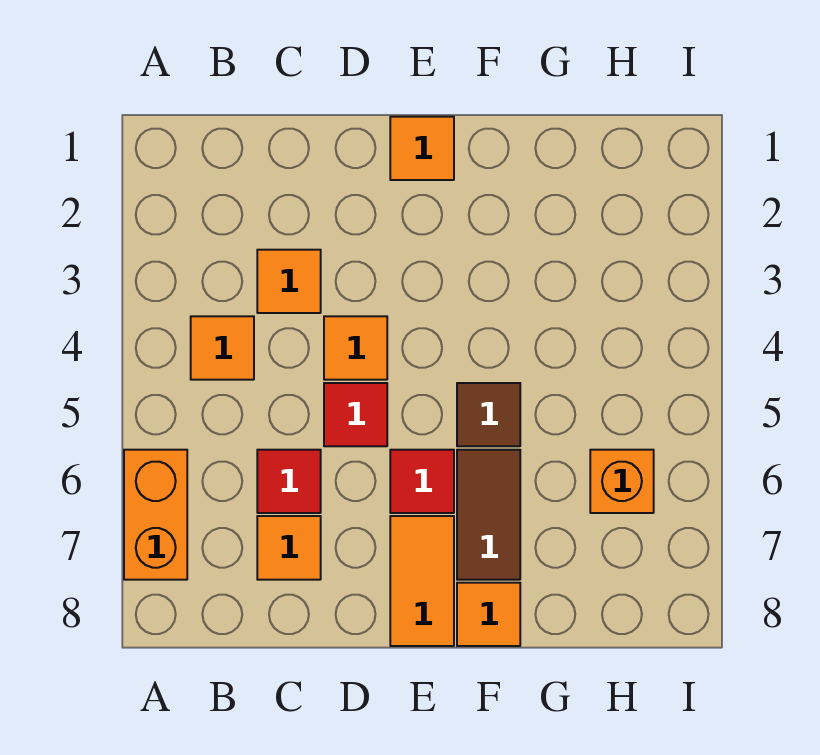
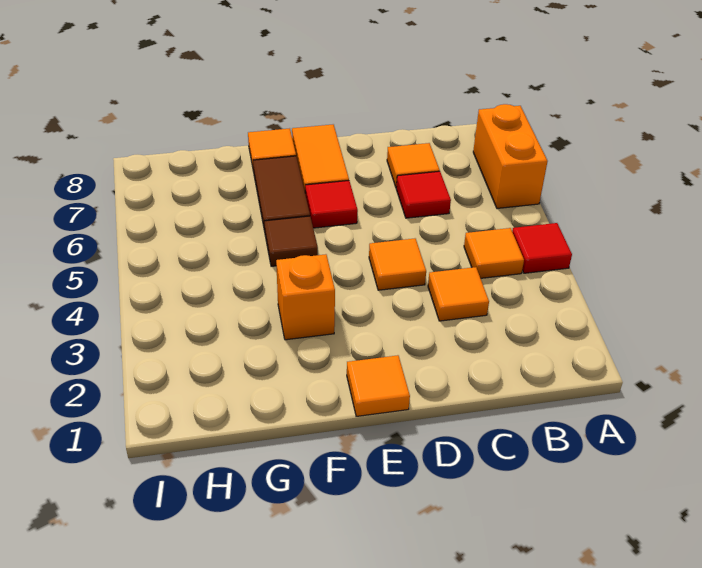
red tile D5 level 1 -> red tile A4 level 1
orange brick H6 level 1 -> orange brick F3 level 1

